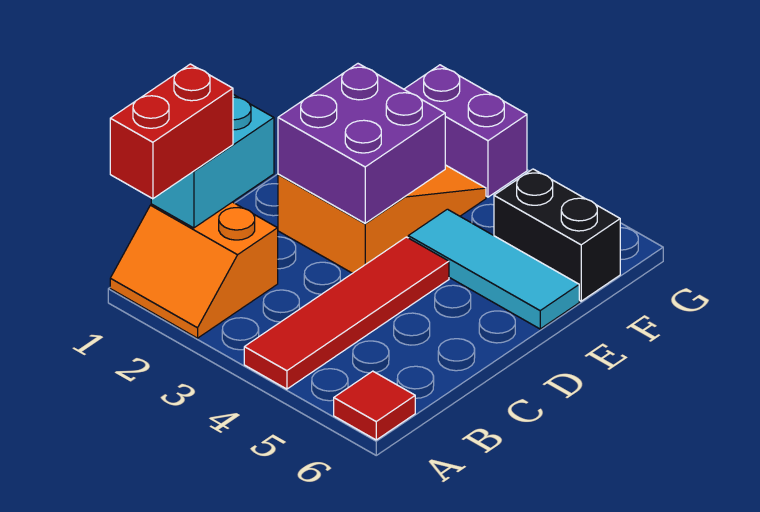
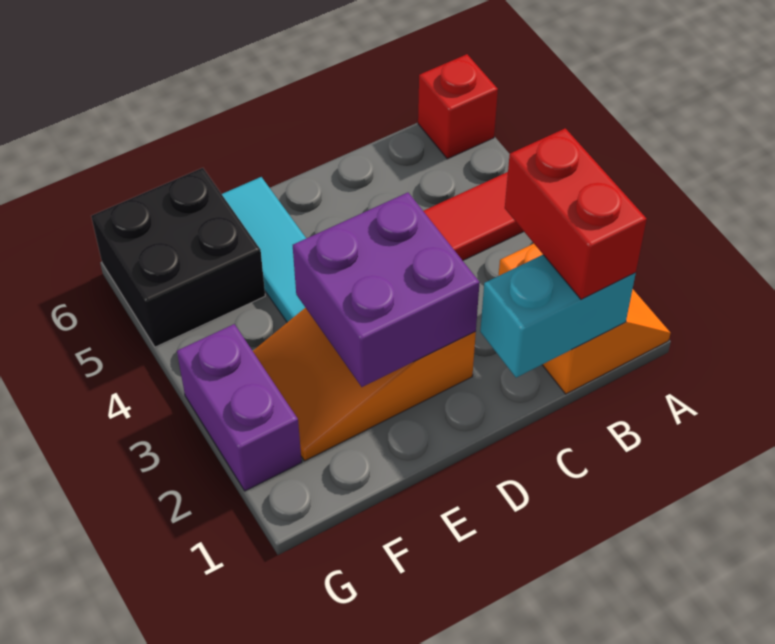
red brick A1:B1 level 3 -> red brick B1:B2 level 3
red tile A6 level 1 -> red brick A6 level 1
black brick F5:F6 level 1 -> black brick F5:G6 level 1

